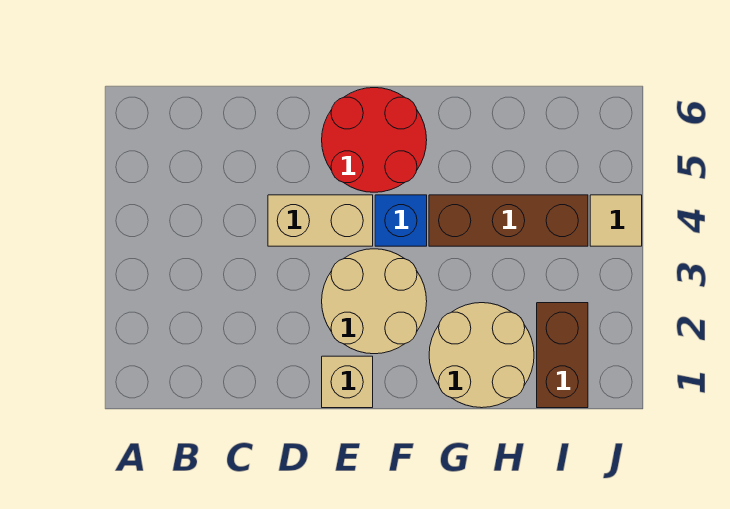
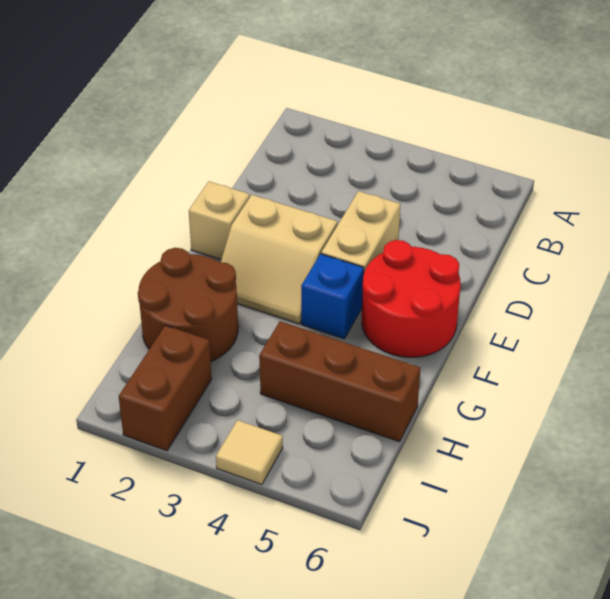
tan round brick E2:F3 level 1 -> tan slope E2:F3 level 1 top E
tan round brick G1:H2 level 1 -> brown round brick G1:H2 level 1
brown brick G4:I4 level 1 -> brown brick H4:H6 level 1
brown brick I1:I2 level 1 -> brown brick I2:J2 level 1

